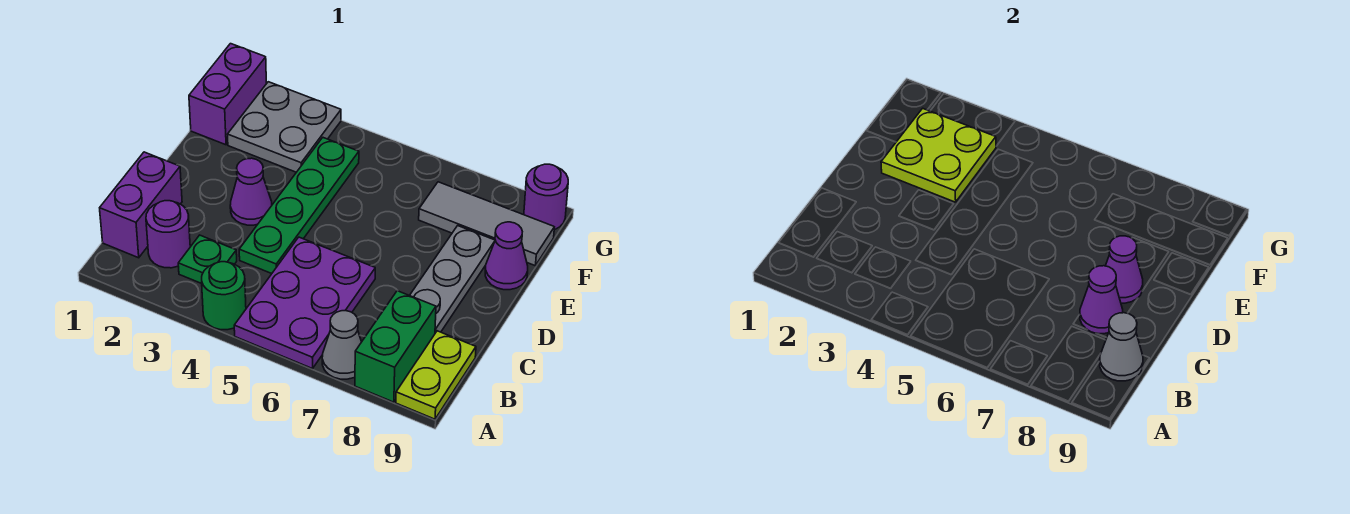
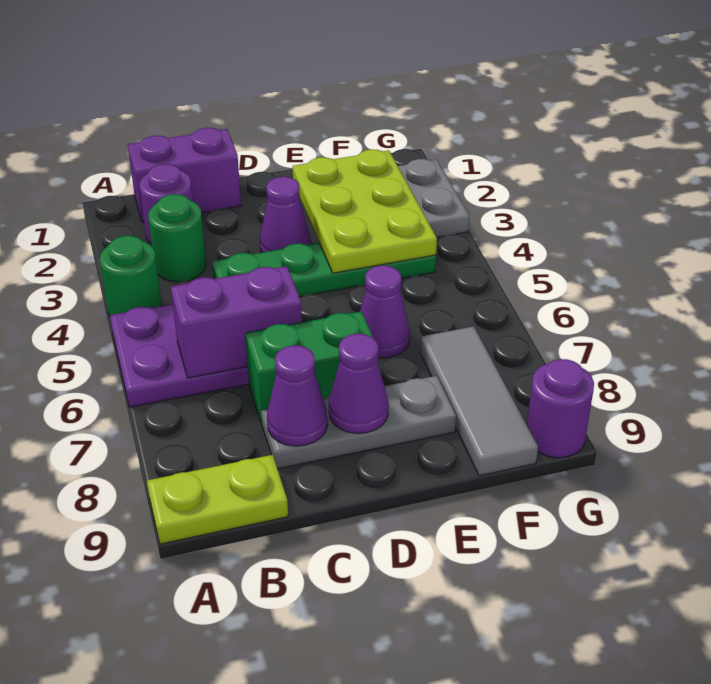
grey cone A7 level 1 -> none
green brick A8:B8 level 1 -> green brick C7:D7 level 1
green plate B3 level 1 -> green round brick B3 level 1
grey cone B9 level 2 -> none
lime plate E2:F3 level 2 -> lime plate E2:F4 level 2
purple cone E9 level 1 -> purple cone E6 level 1
purple brick F1:G1 level 1 -> purple brick B6:C6 level 2

